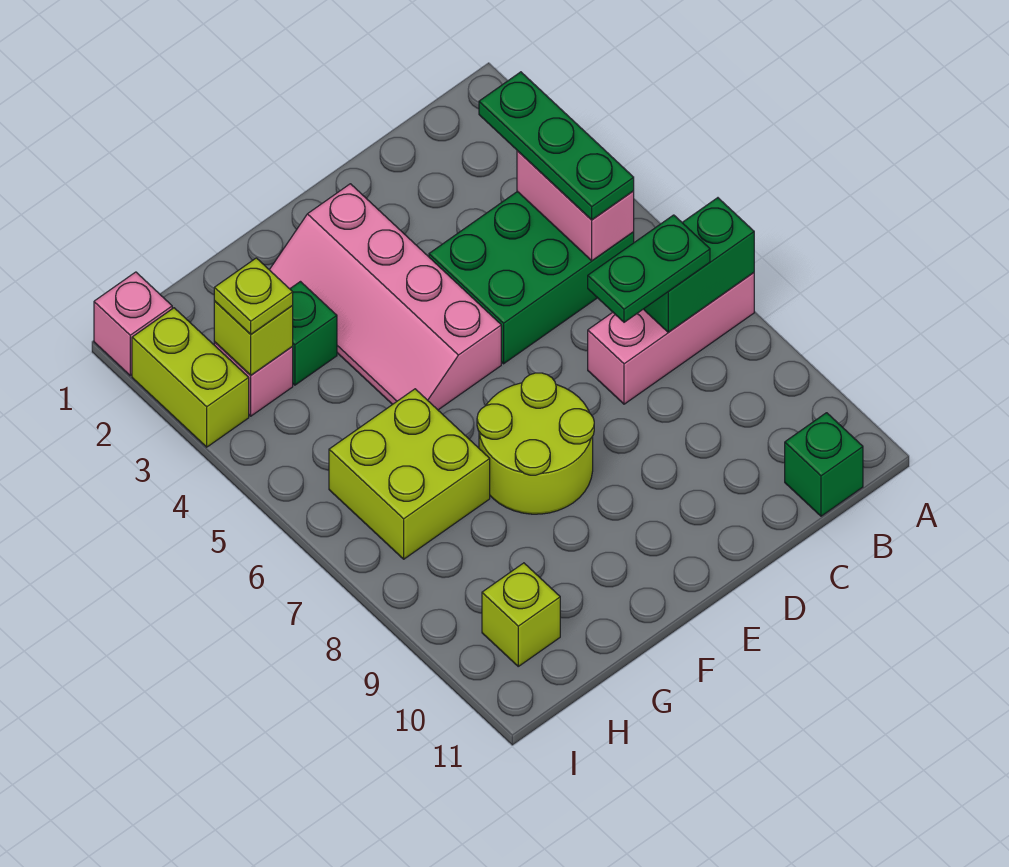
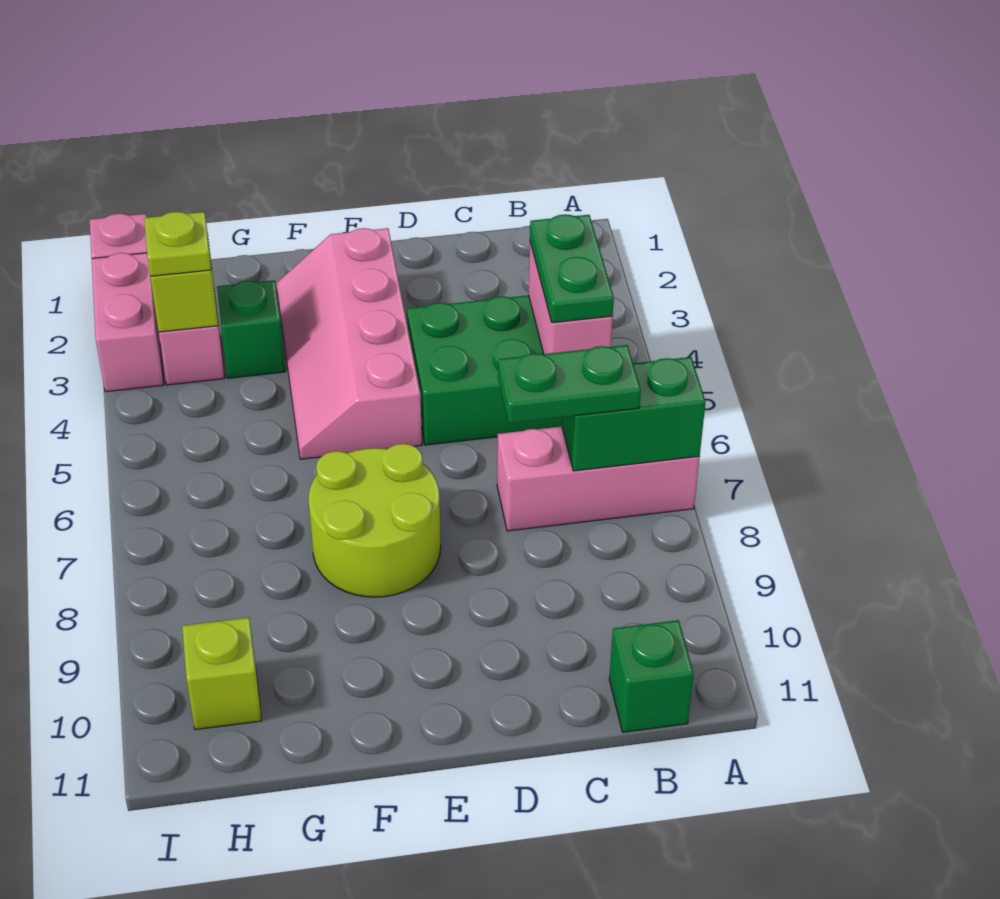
green plate B3:B5 level 3 -> green plate B4:B5 level 3
lime brick G6:H7 level 1 -> none
lime brick I2:I3 level 1 -> pink brick I2:I3 level 1

